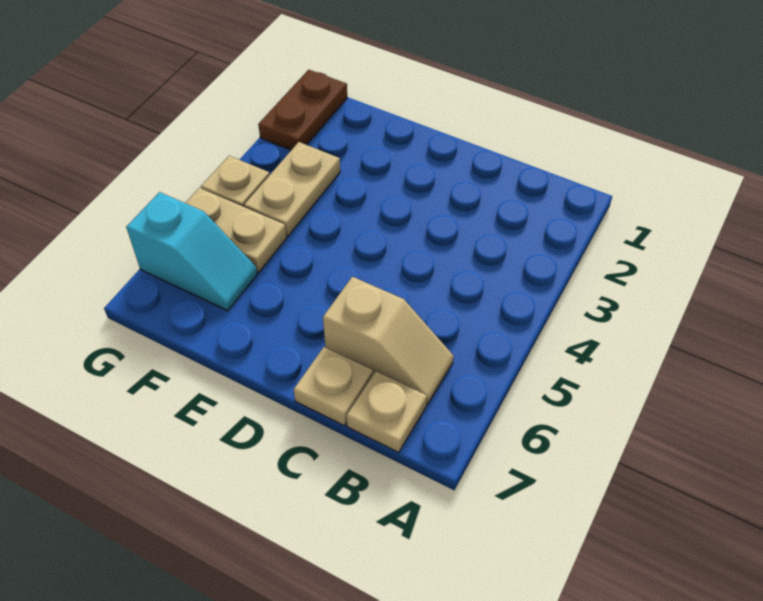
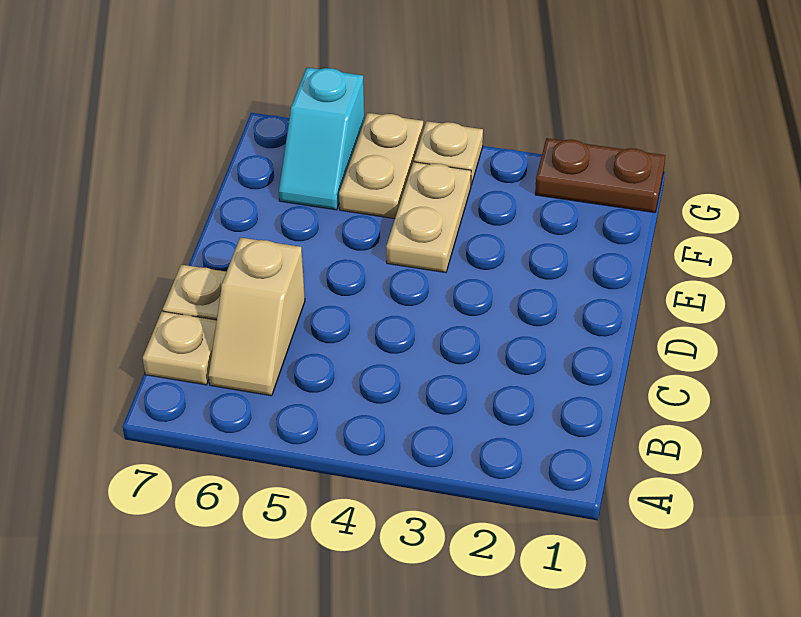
tan plate F3:F4 level 1 -> tan plate E4:F4 level 1

